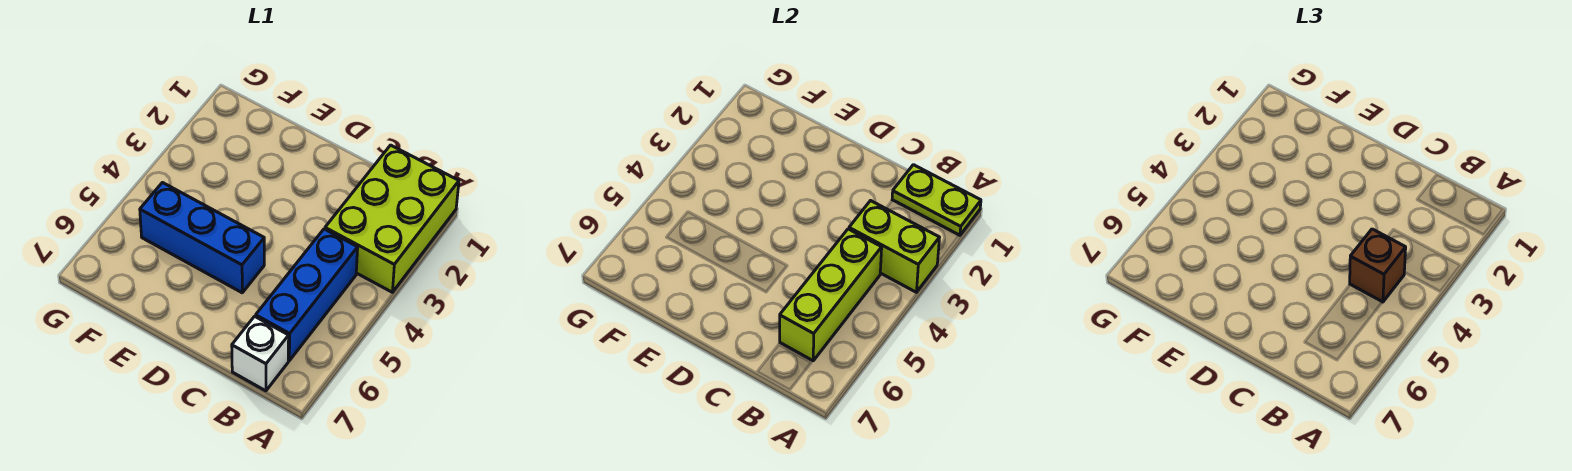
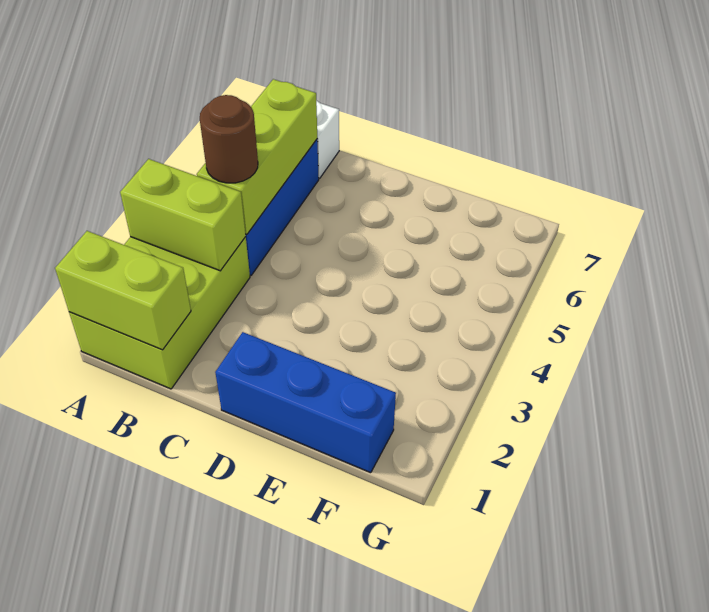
lime plate A1:B1 level 2 -> lime brick A1:B1 level 2
brown brick B4 level 3 -> brown round brick B4 level 3
blue brick D5:F5 level 1 -> blue brick D1:F1 level 1

